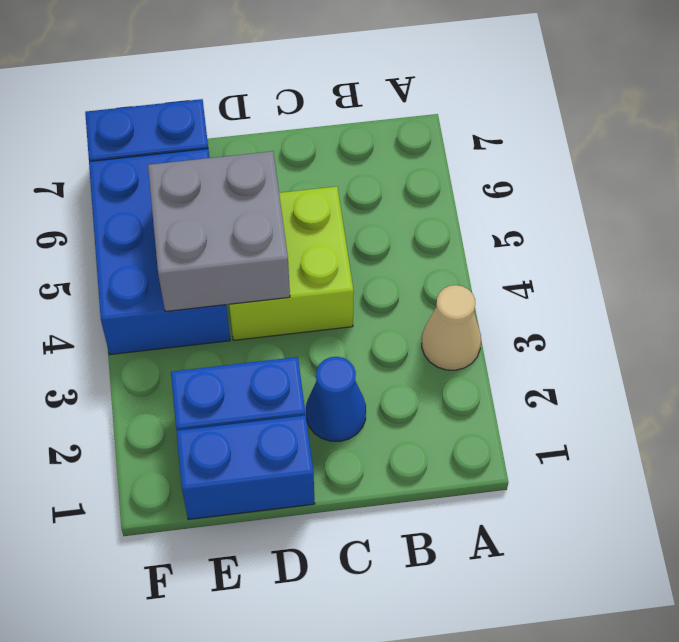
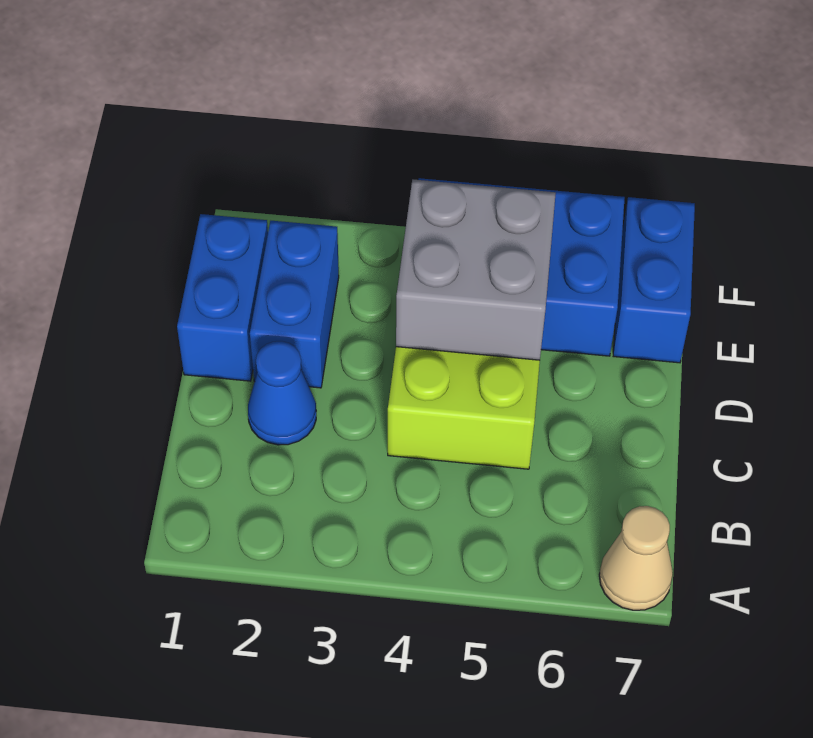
tan cone A3 level 1 -> tan cone A7 level 1

